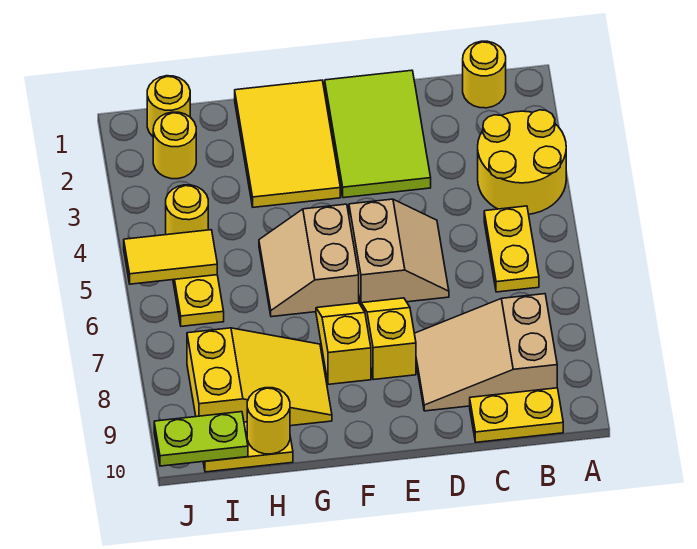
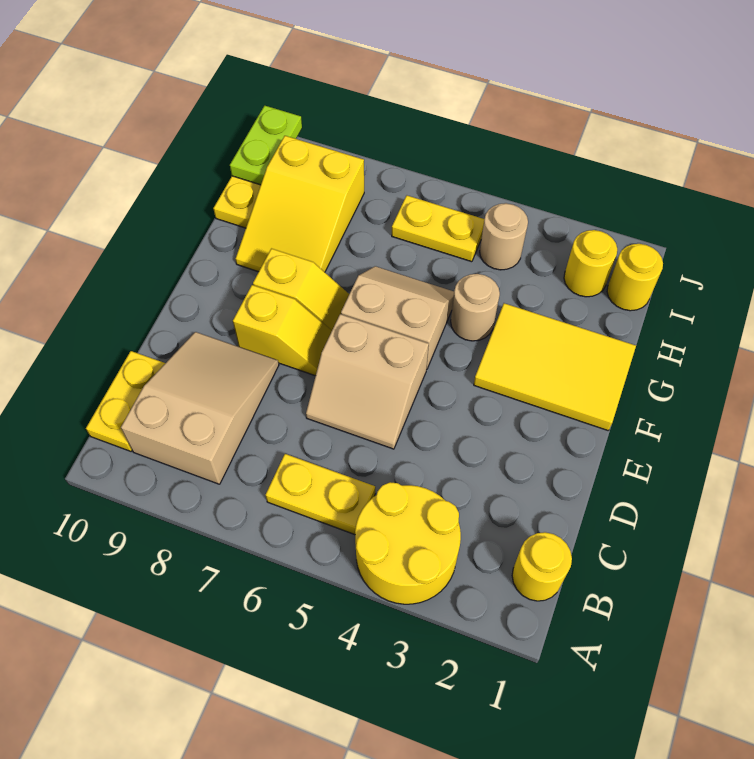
lime tile D1:E3 level 1 -> none
none -> tan round brick G4 level 1
yellow round brick H10 level 2 -> none
yellow round brick I4 level 1 -> tan round brick I4 level 1
yellow tile I5:J5 level 2 -> none

